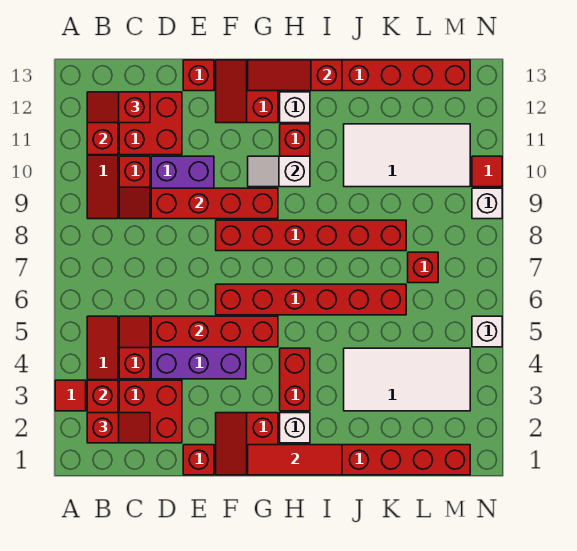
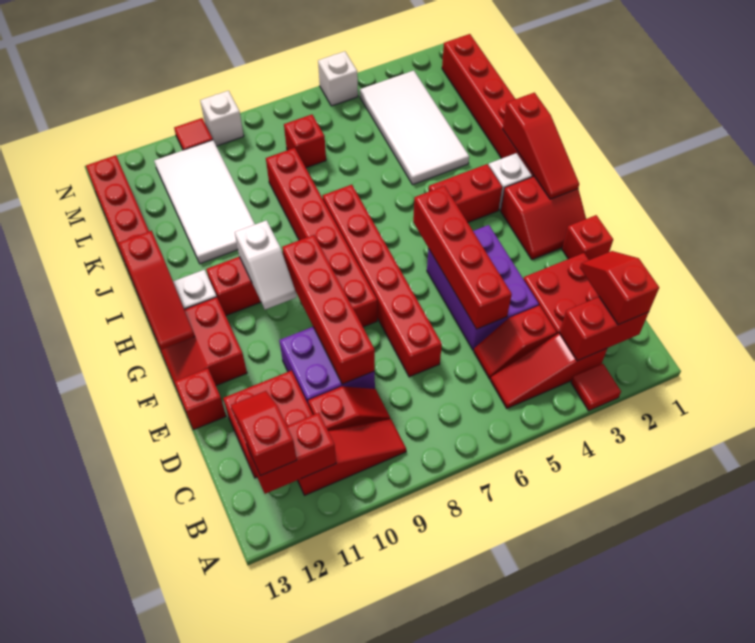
red slope B12:C12 level 3 top C -> red slope B12:C12 level 3 top B
red brick F6:K6 level 1 -> red brick D7:I7 level 1
red slope F12:G13 level 1 top G -> red slope F12:G13 level 1 top 12
red tile G1:I1 level 2 -> red slope G1:I1 level 2 top I

